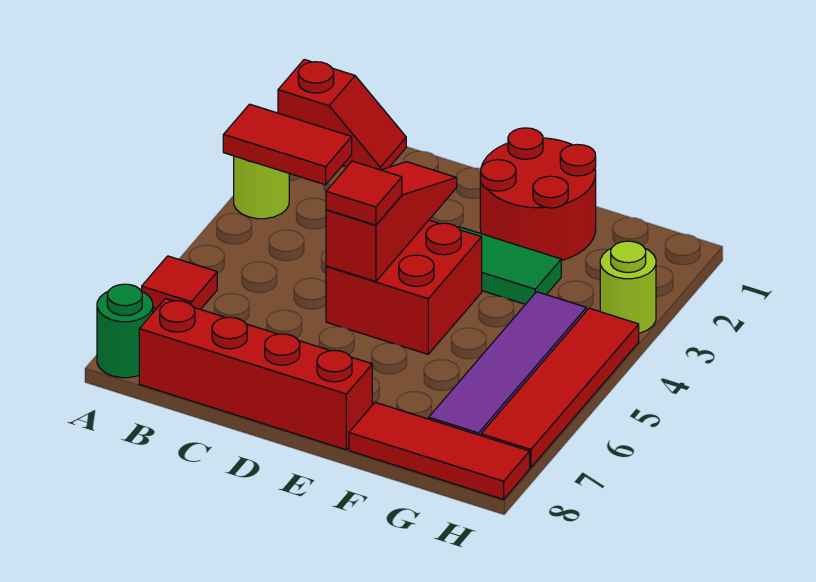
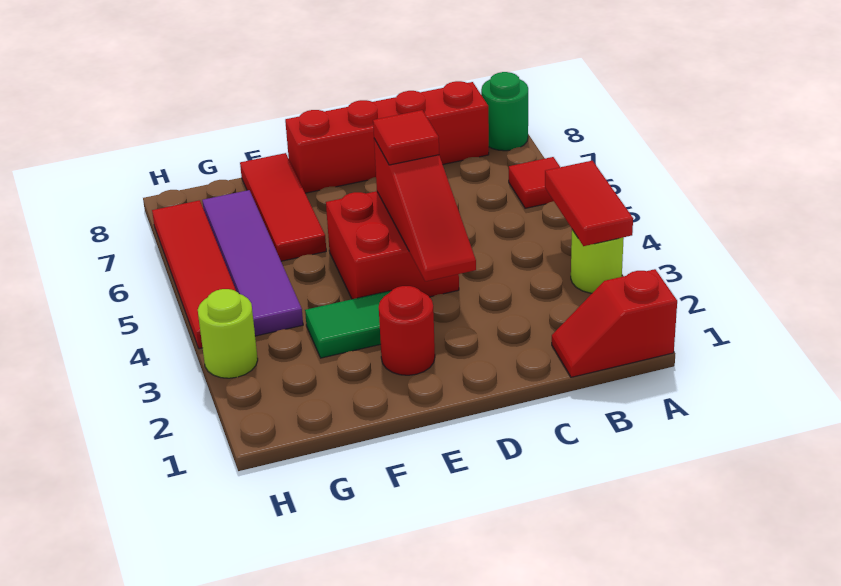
red tile A3:B3 level 2 -> red tile A3:A4 level 2
red round brick E1:F2 level 1 -> red round brick E2 level 1
red tile F8:H8 level 1 -> red tile F6:F8 level 1

